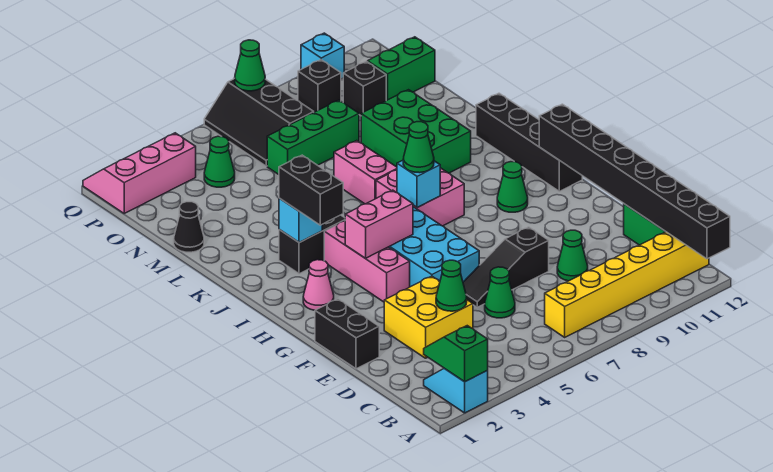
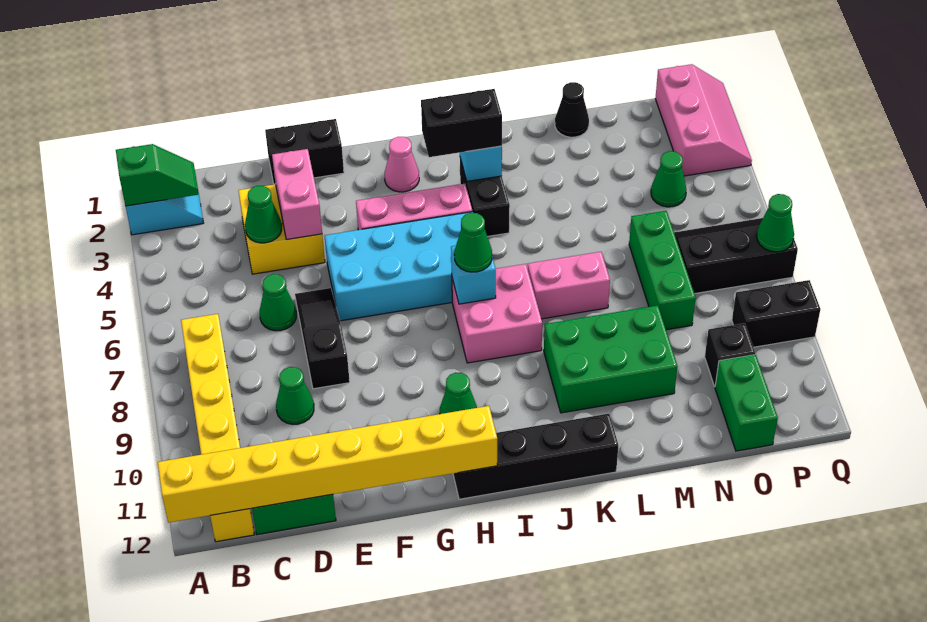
black brick A12:H12 level 2 -> yellow brick A12:H12 level 2
pink brick H4:H5 level 2 -> pink brick E3:E4 level 2
black brick P9 level 1 -> black brick P9:Q9 level 1
cyan brick Q10 level 1 -> none

